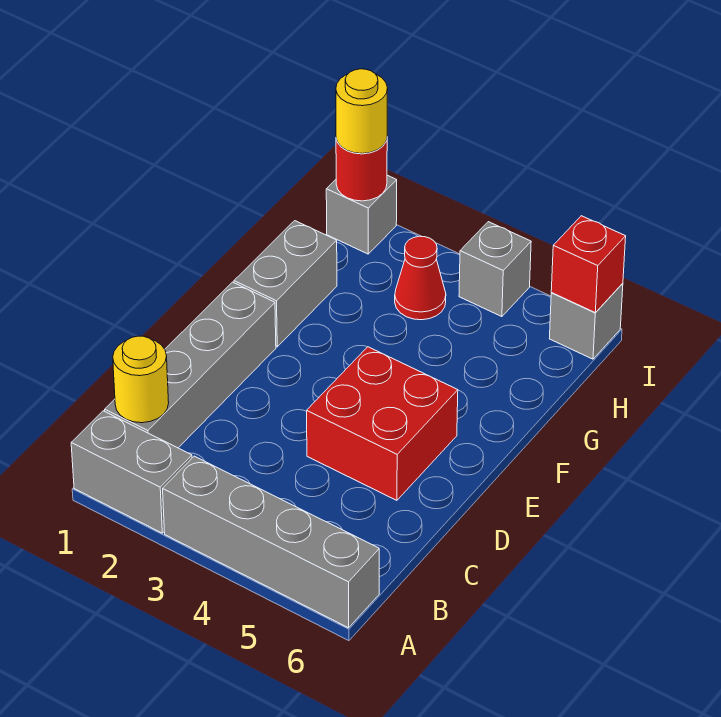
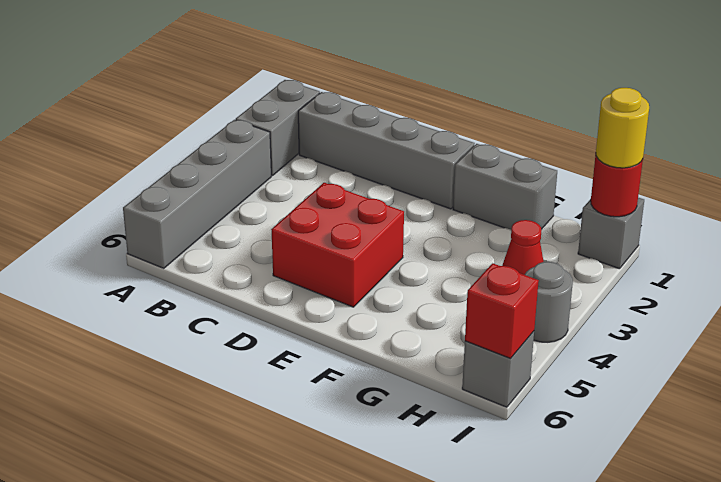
yellow round brick B1 level 2 -> none
grey brick I4 level 1 -> grey round brick I4 level 1

